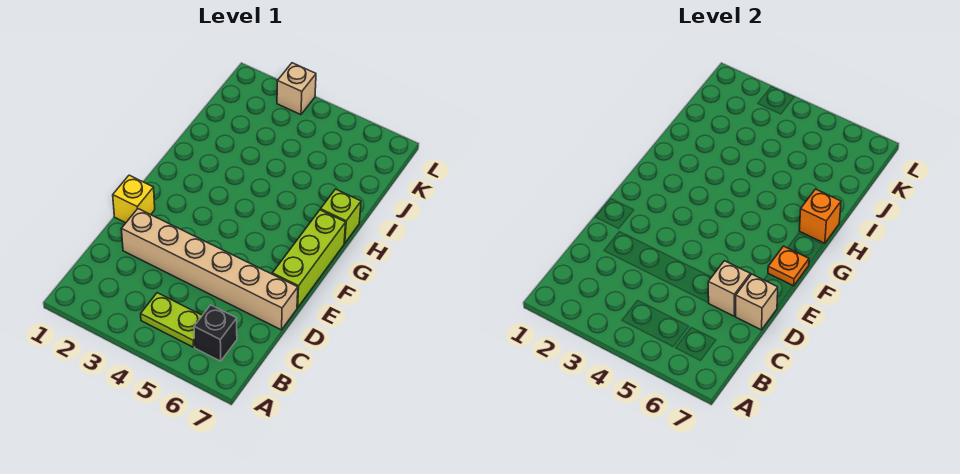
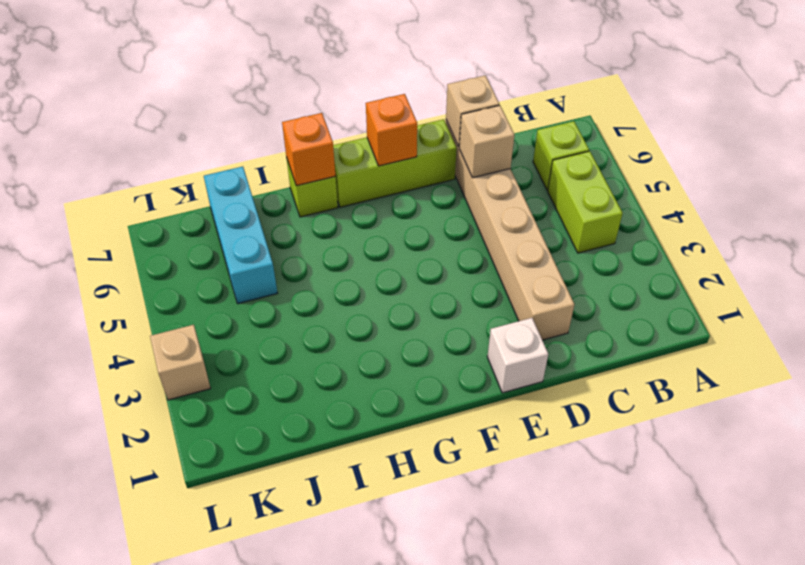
lime plate B4:B5 level 1 -> lime brick B4:B5 level 1
black brick B6 level 1 -> lime brick B6 level 1
yellow brick E1 level 1 -> white brick E1 level 1
orange plate F7 level 2 -> orange brick F7 level 2
none -> cyan brick J5:J7 level 1

